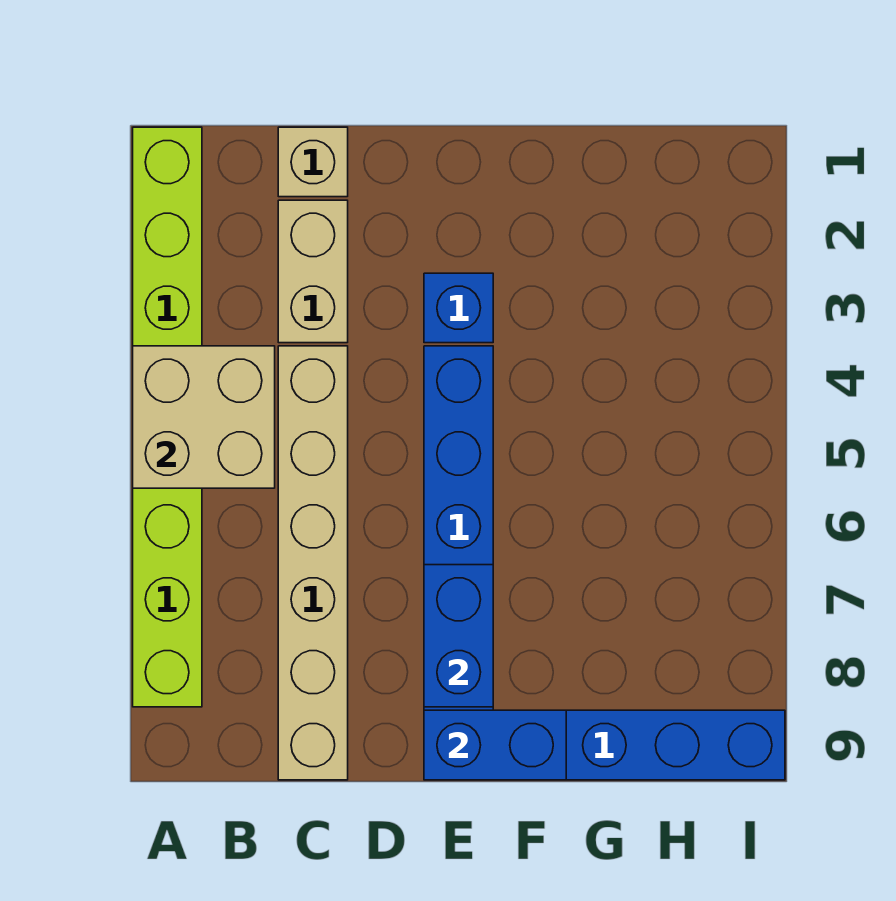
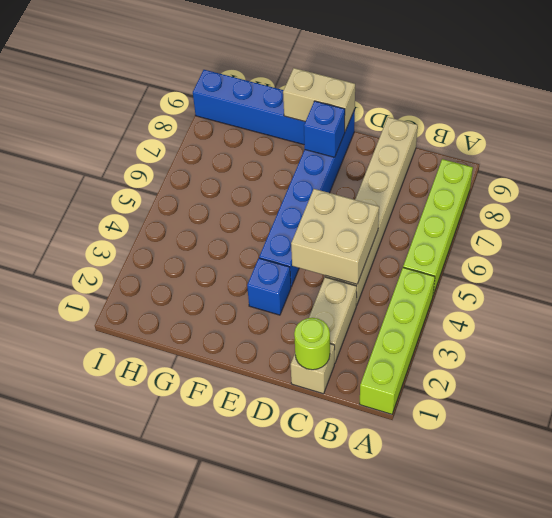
tan brick A4:B5 level 2 -> tan brick C4:D5 level 2
none -> lime round brick C1 level 2
blue brick E7:E8 level 2 -> blue brick E8 level 2
blue brick E9:F9 level 2 -> tan brick E9:F9 level 2

